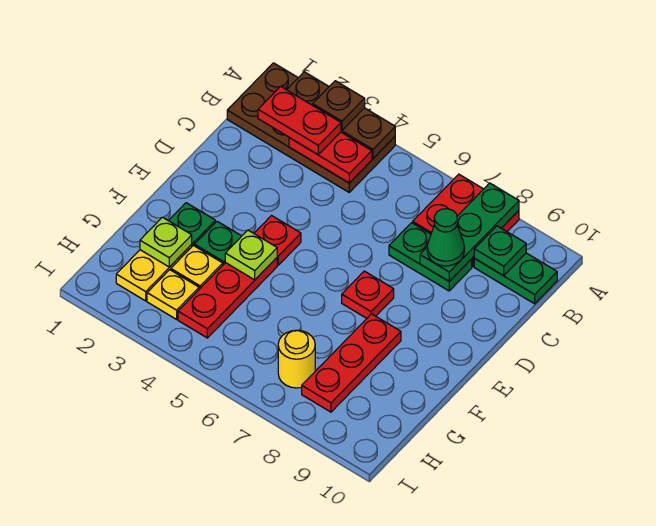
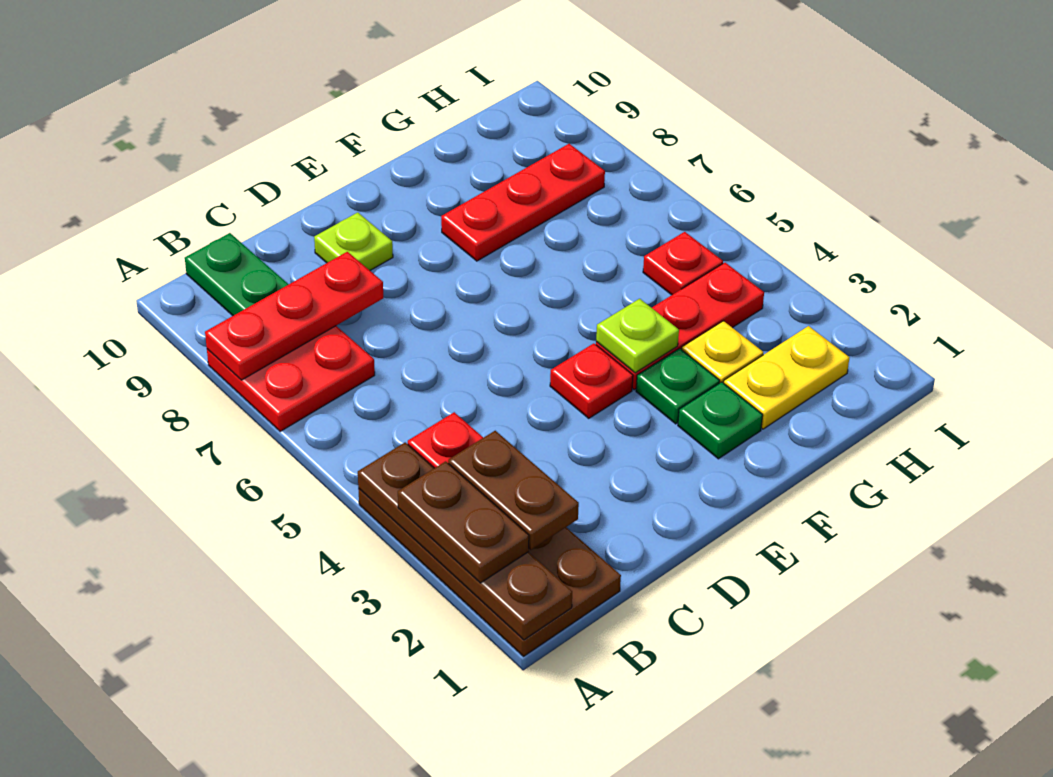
brown plate A2:A4 level 2 -> brown plate A1:A4 level 2
brown plate A3 level 3 -> brown plate A2:A3 level 3
green plate A8:C8 level 2 -> red plate A8:C8 level 2
red plate B2:B3 level 3 -> brown plate B2:B3 level 3
green plate B9 level 2 -> none
green plate C7:C8 level 1 -> none
green cone C8 level 3 -> none
red plate E7 level 1 -> red plate H5 level 1
lime plate G2 level 2 -> lime plate D9 level 1
yellow plate H3 level 1 -> none
yellow round brick H7 level 1 -> none

